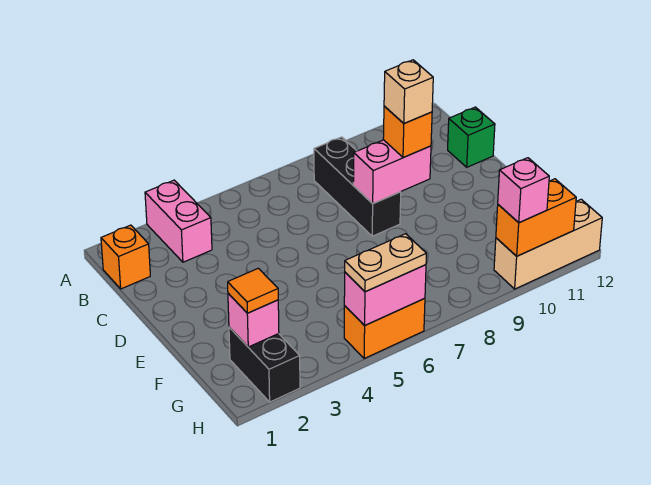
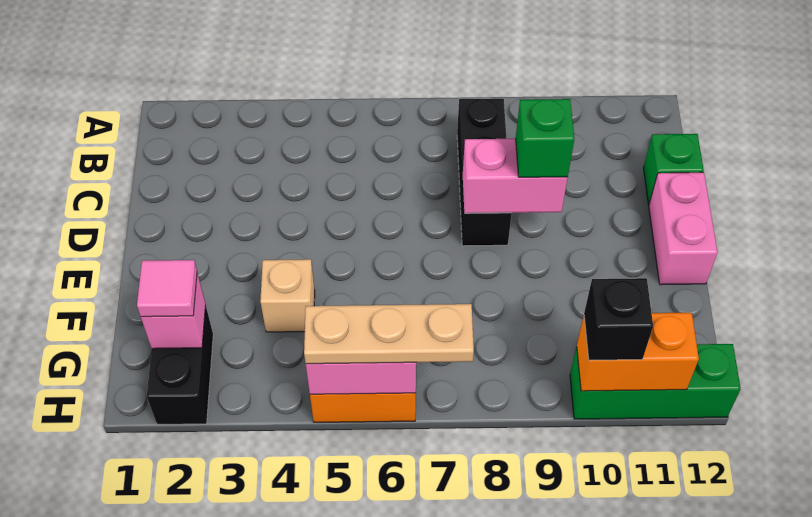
pink brick A3:B3 level 1 -> pink brick D12:E12 level 1
orange brick B1 level 1 -> none
orange brick D9 level 3 -> green brick D9 level 3
tan brick D9 level 4 -> tan brick F4 level 1
orange tile G2 level 3 -> pink tile G2 level 3
tan plate H5:H6 level 3 -> tan plate H5:H7 level 3
tan brick H10:H12 level 1 -> green brick H10:H12 level 1
pink brick H10 level 3 -> black brick H10 level 3

